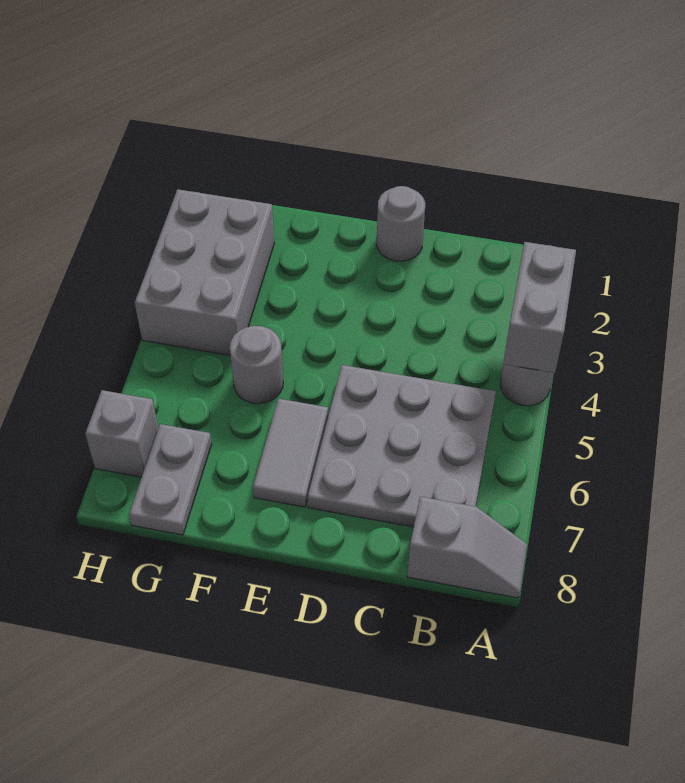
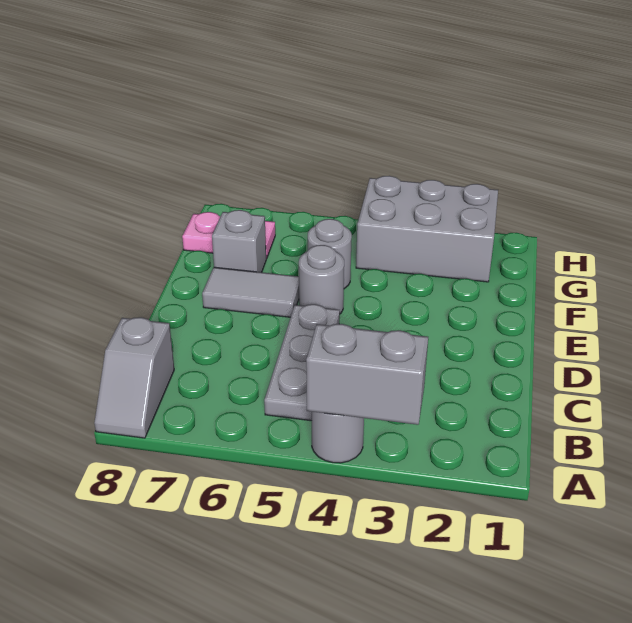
grey plate B5:D7 level 1 -> grey plate B5:D5 level 1
grey round brick D1 level 1 -> grey round brick E5 level 1
grey plate G7:G8 level 1 -> pink plate G7:G8 level 1
grey brick H7 level 1 -> grey brick F7 level 1

